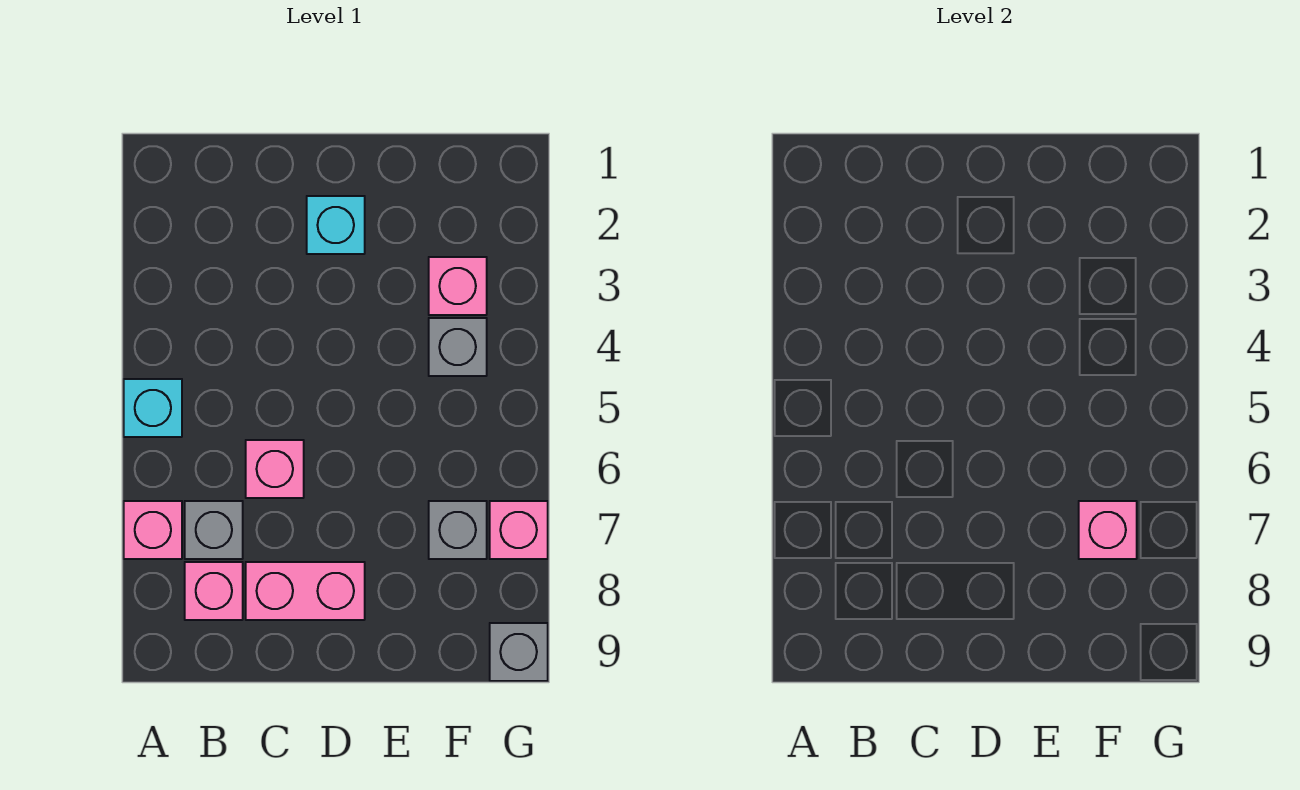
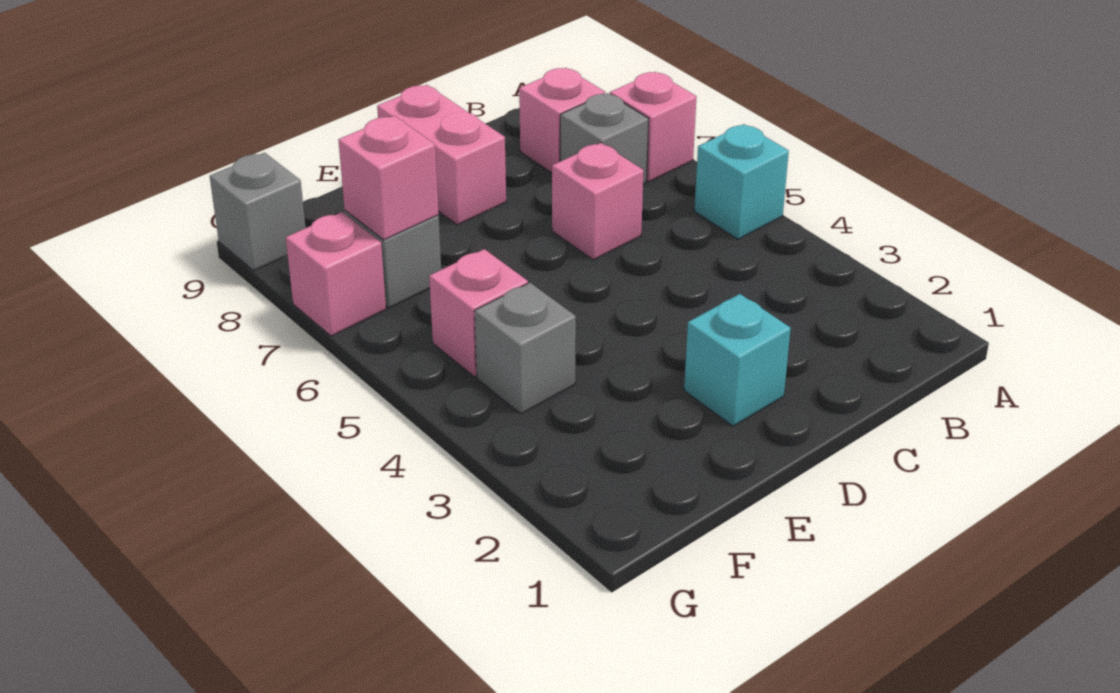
pink brick C8:D8 level 1 -> pink brick D8:D9 level 1
pink brick F3 level 1 -> pink brick F5 level 1

